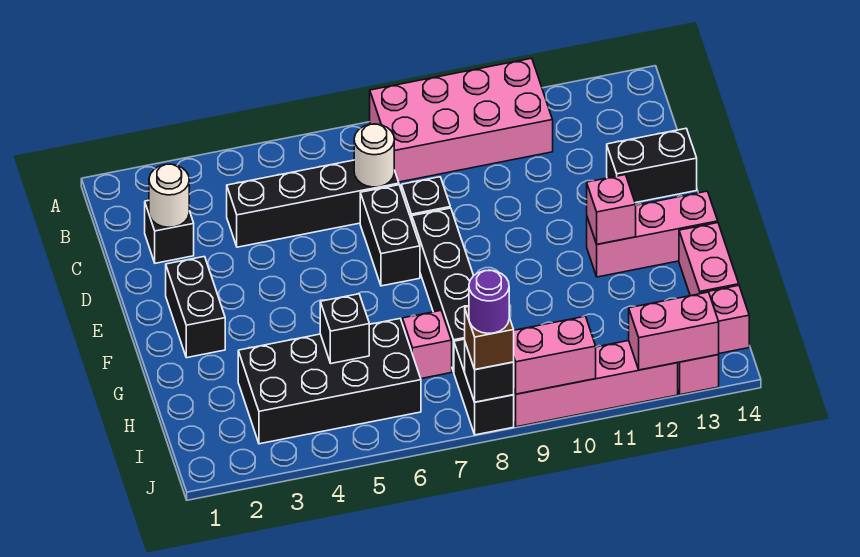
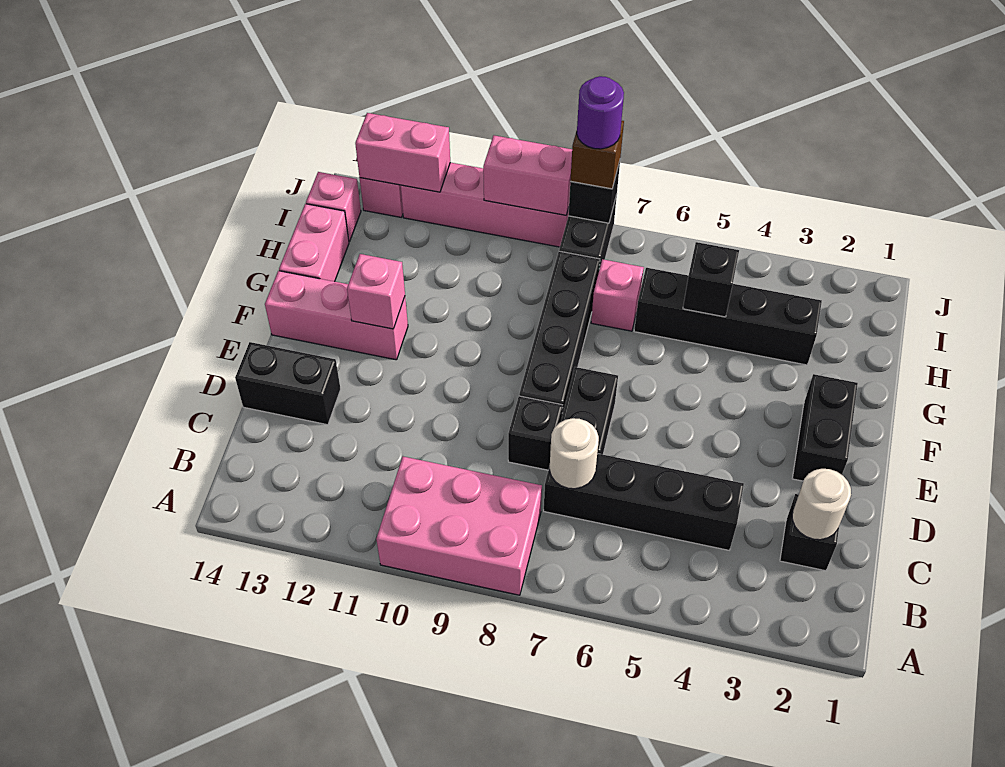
pink brick A8:B11 level 1 -> pink brick A8:B10 level 1
black brick H3:I6 level 1 -> black brick H3:H6 level 1

